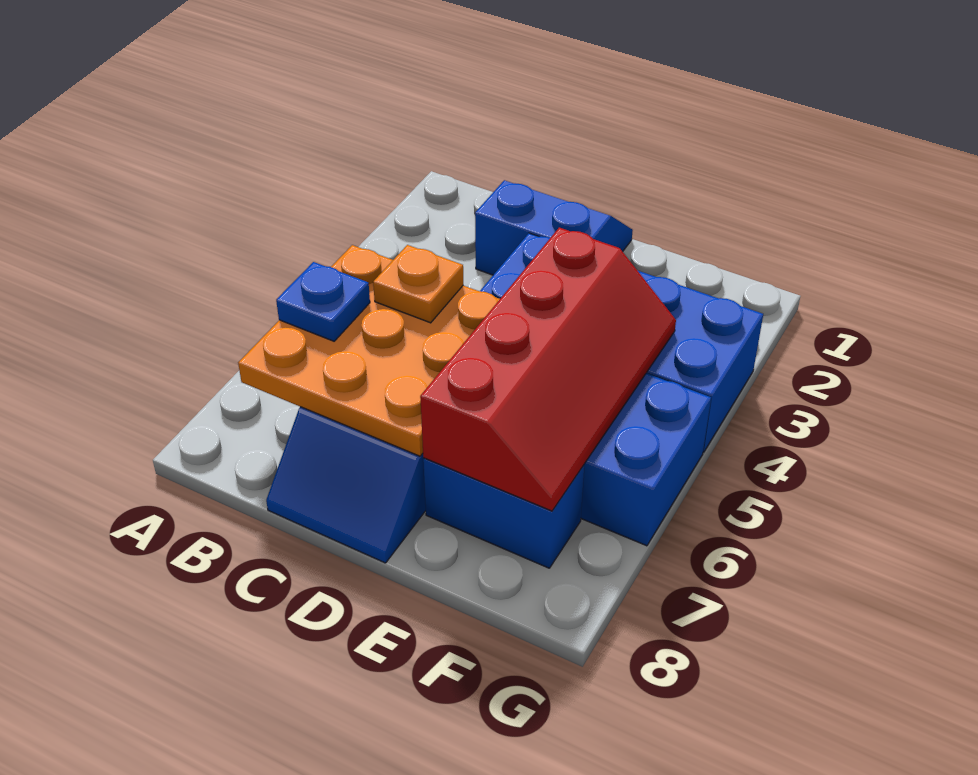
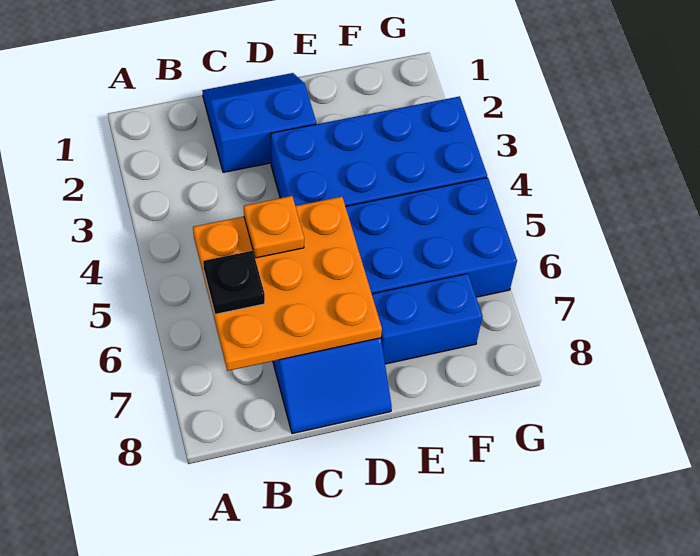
blue plate B6 level 3 -> black plate B6 level 3
red slope E4:F7 level 2 top E -> none

